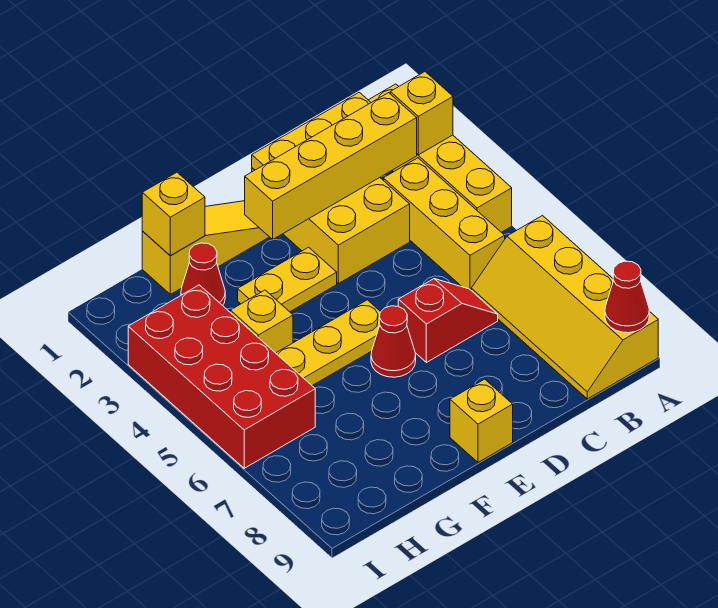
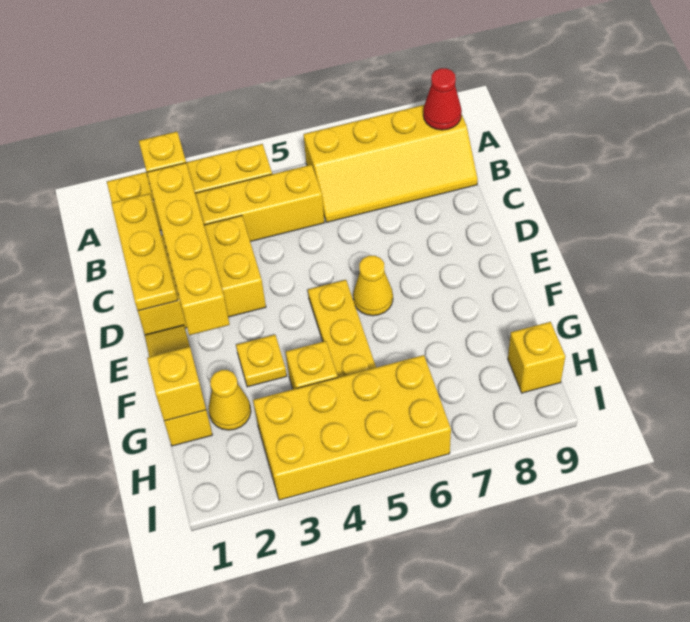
red slope C6:D6 level 1 top D -> none
yellow plate E3:F3 level 1 -> yellow plate F3 level 1
red cone E6 level 1 -> yellow cone E6 level 1
yellow brick E9 level 1 -> yellow brick H9 level 1
red cone G2 level 1 -> yellow cone G2 level 1
red brick H3:I6 level 1 -> yellow brick H3:I6 level 1

